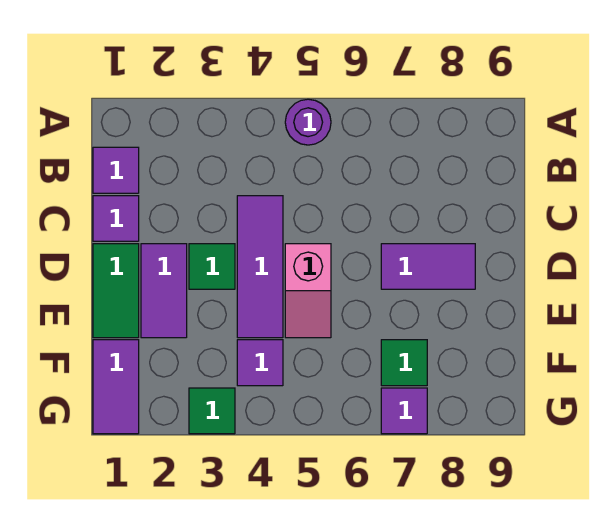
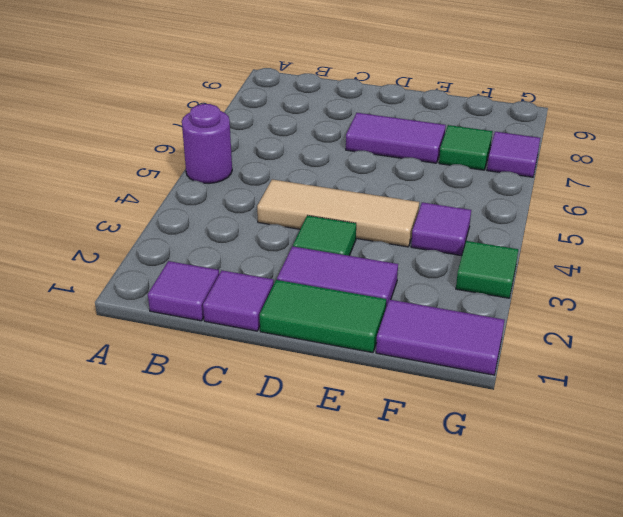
purple tile C4:E4 level 1 -> tan tile C4:E4 level 1
pink slope D5:E5 level 1 top D -> none
purple tile D7:D8 level 1 -> purple tile D7:E7 level 1

